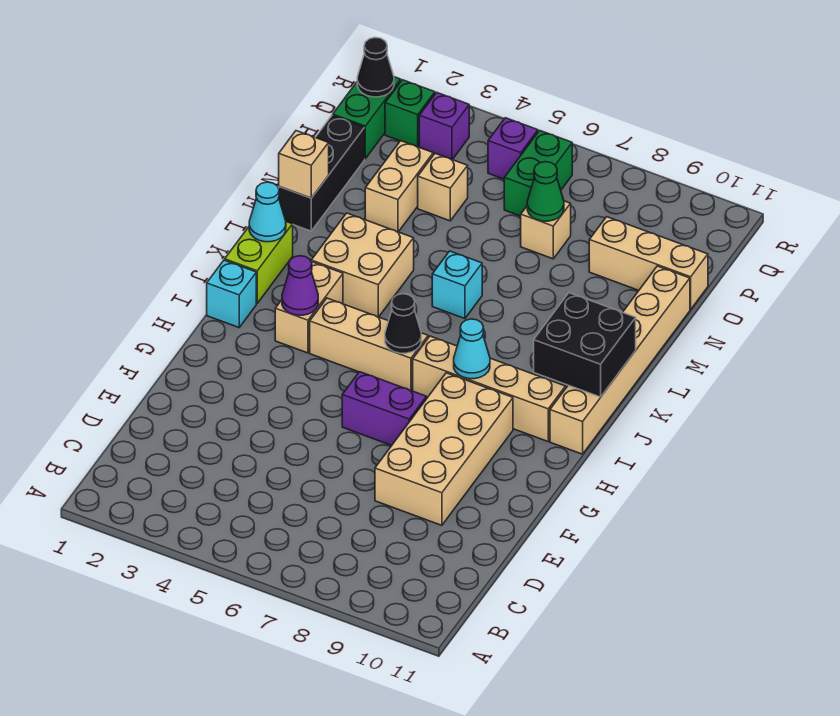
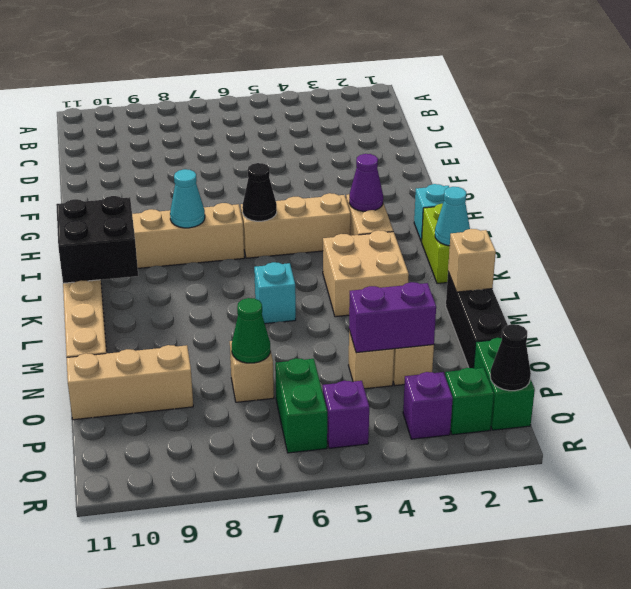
tan brick E8:H9 level 1 -> none
purple brick G6:G7 level 1 -> purple brick O3:O4 level 2

